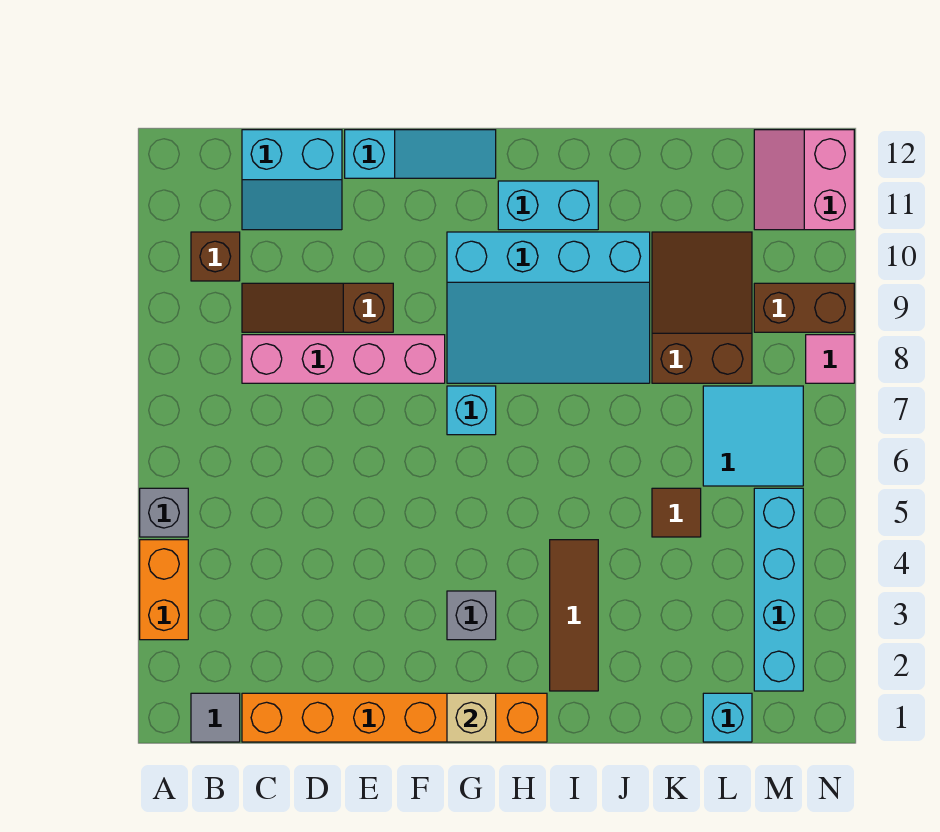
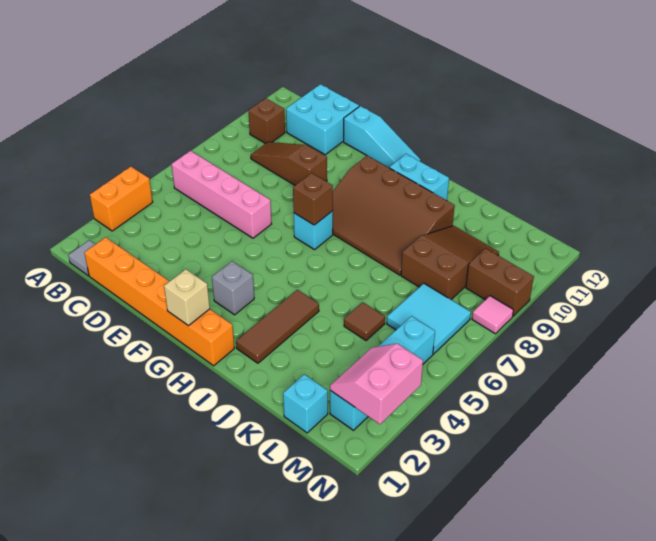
grey brick A5 level 1 -> none
pink brick C8:F8 level 1 -> pink brick B6:E6 level 1
cyan slope C11:D12 level 1 top 12 -> cyan brick C11:D12 level 1
none -> brown brick G7 level 2
cyan slope G8:J10 level 1 top 10 -> brown slope G8:J10 level 1 top 10
pink slope M11:N12 level 1 top N -> pink slope M2:N3 level 2 top N

